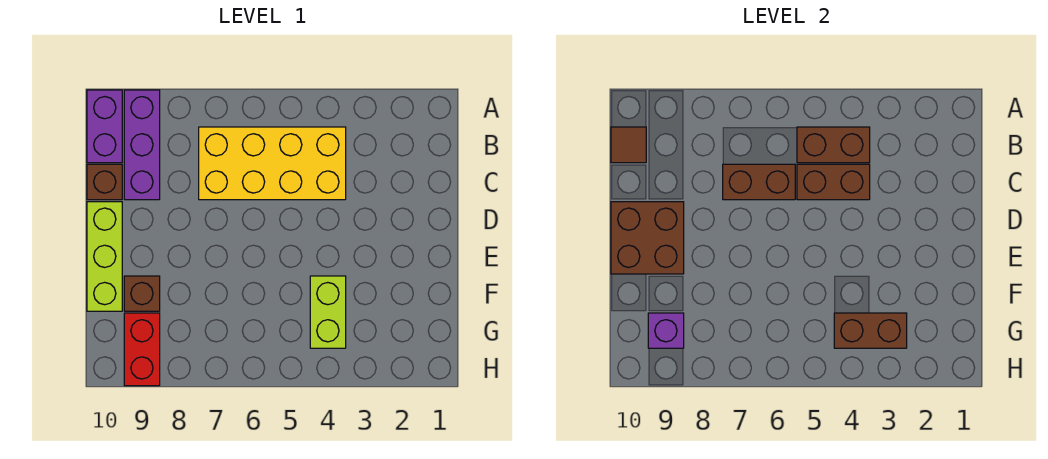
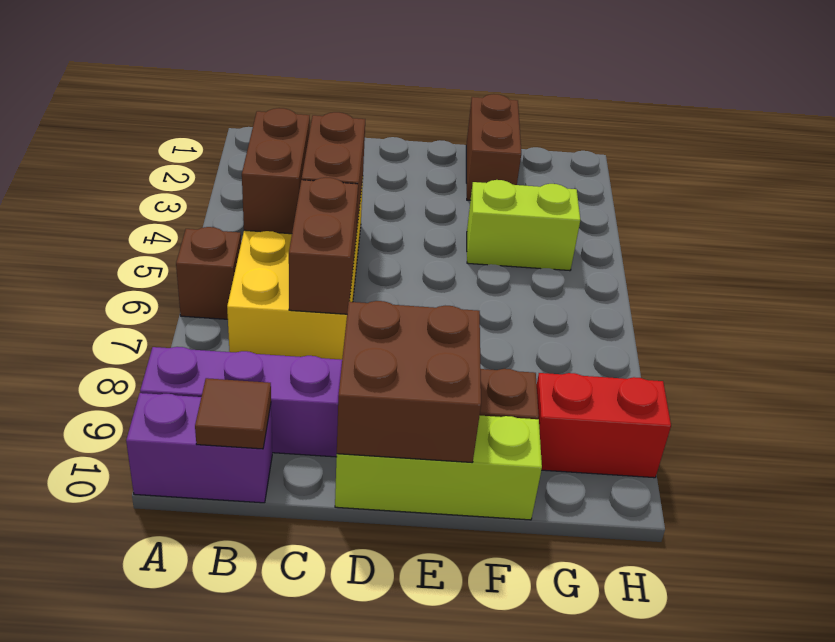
brown brick C10 level 1 -> brown brick A6 level 1
brown brick G3:G4 level 2 -> brown brick F1:F2 level 1
purple brick G9 level 2 -> none

